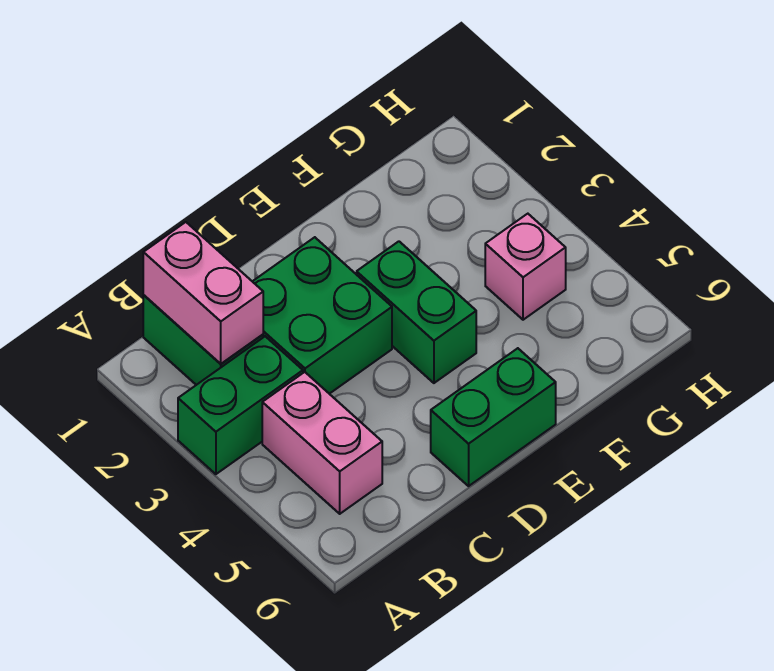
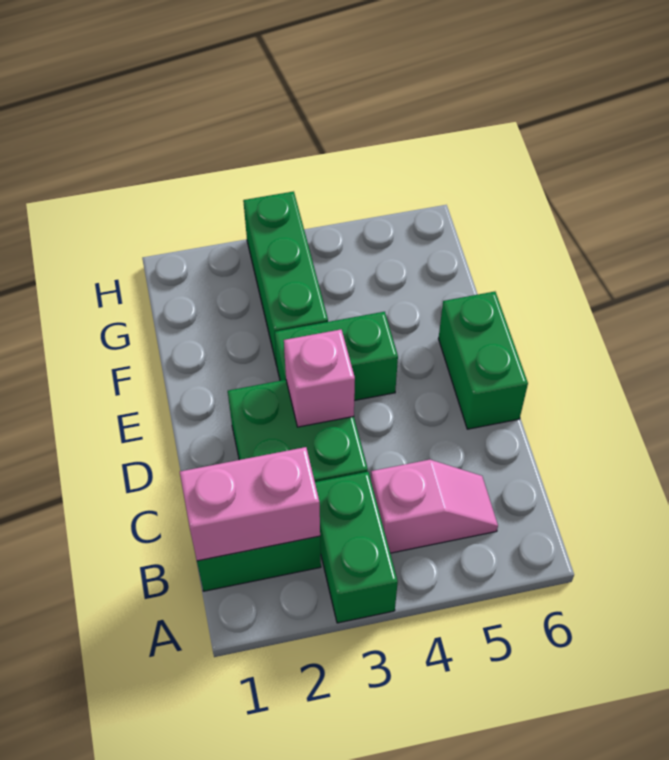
pink brick B4:B5 level 1 -> pink slope B4:B5 level 1 top 4
none -> green brick F3:H3 level 1
pink brick G4 level 1 -> pink brick D3 level 2

